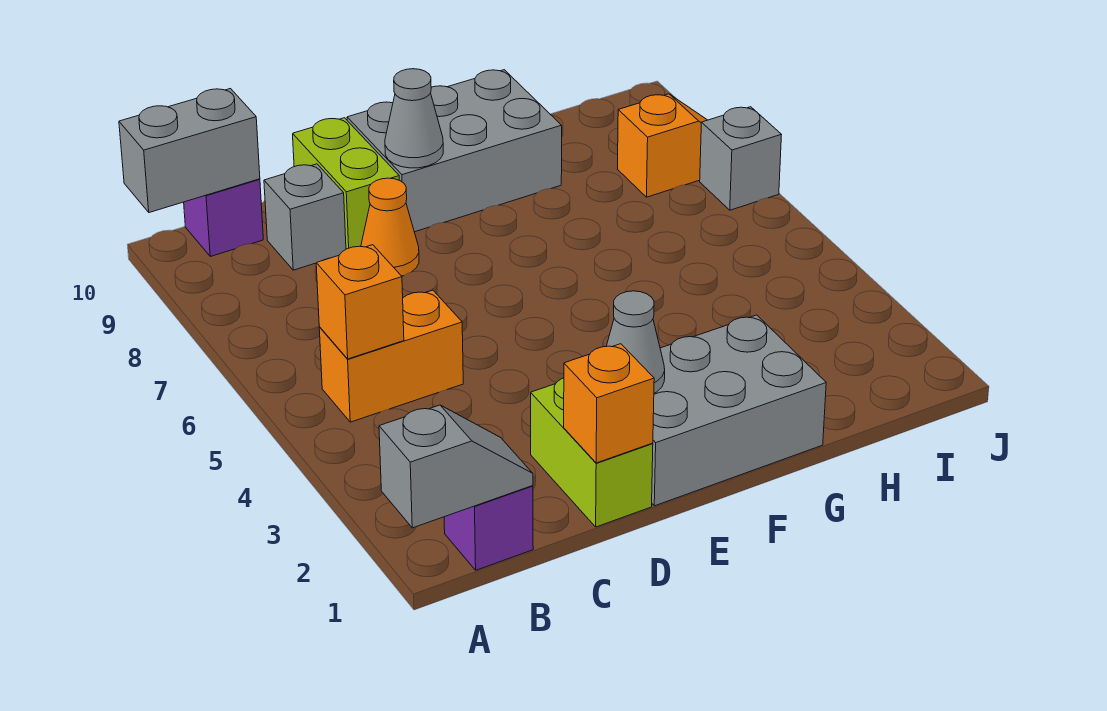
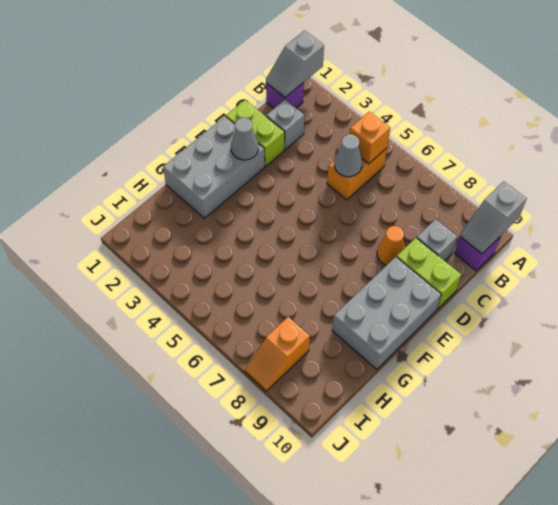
grey brick A10:B10 level 2 -> grey slope A10:B10 level 2 top A
orange brick D1 level 2 -> none
grey cone E9 level 2 -> grey cone C5 level 2
grey brick J7 level 1 -> grey brick C2 level 1

